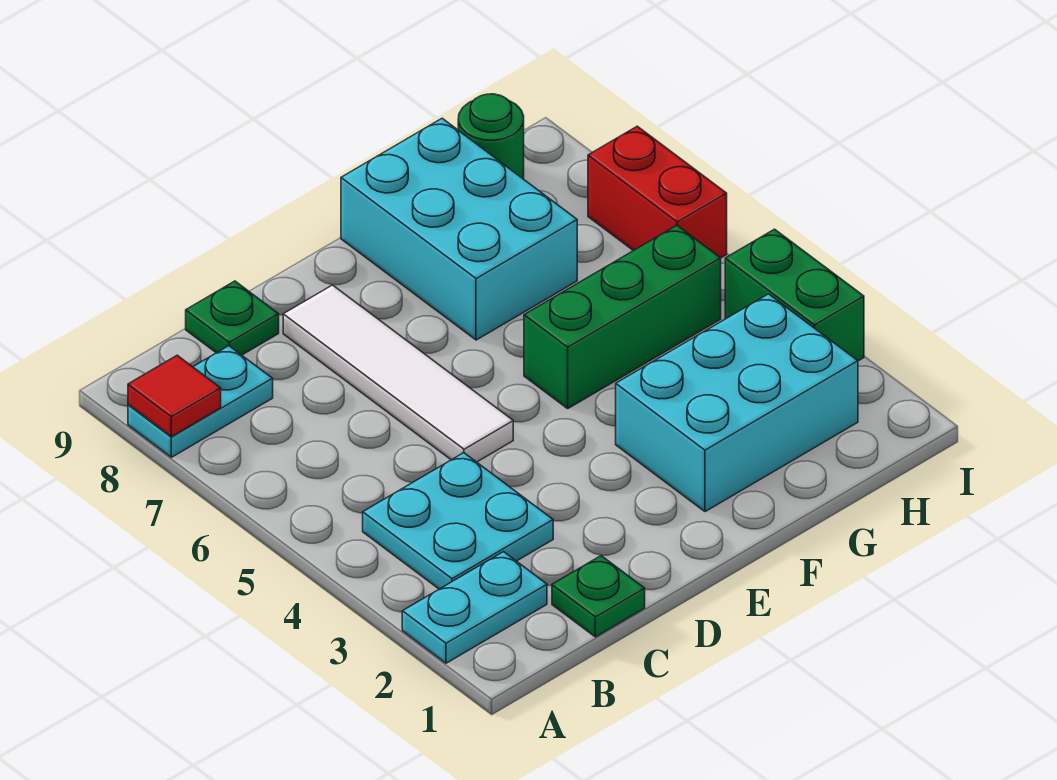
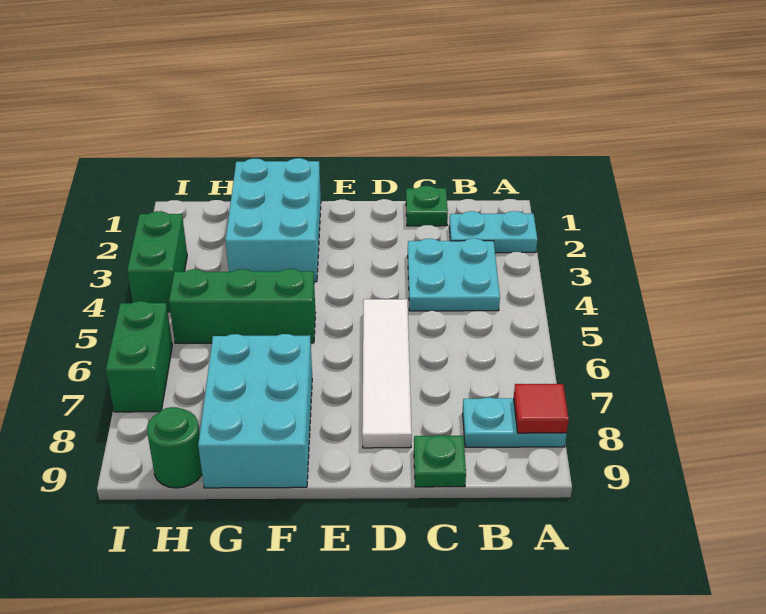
cyan brick F2:H3 level 1 -> cyan brick F1:G3 level 1
red brick I6:I7 level 1 -> green brick I6:I7 level 1

